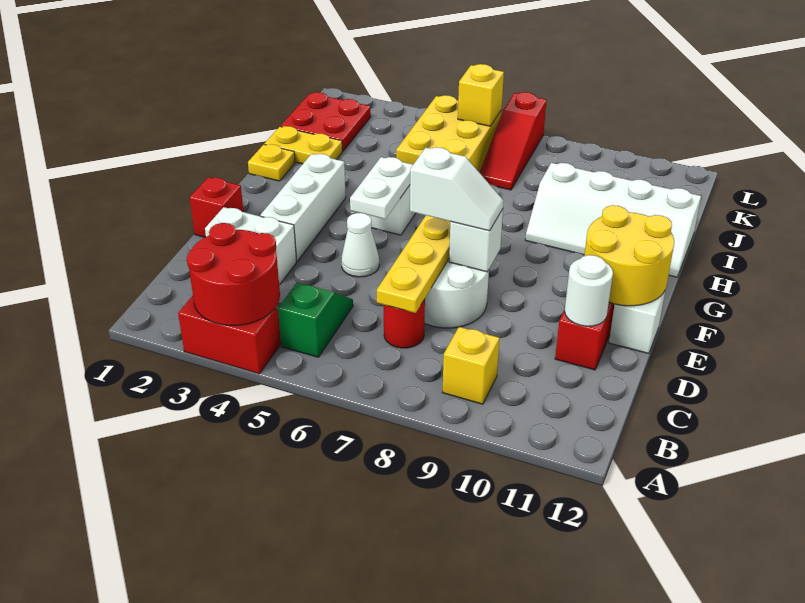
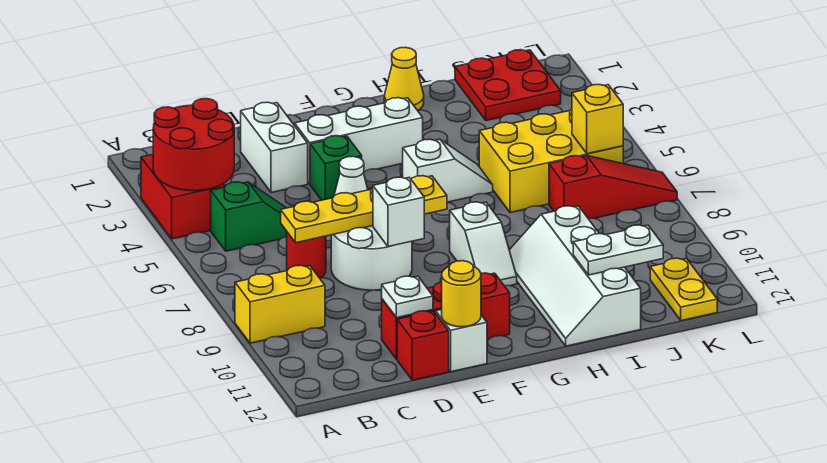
yellow brick B9 level 1 -> yellow brick A9:B9 level 1
white round brick D11 level 2 -> white plate D11 level 2
red brick E1 level 1 -> red brick D12 level 1
none -> green brick E4 level 1
white slope E7:E8 level 3 top 7 -> white slope G8:G9 level 1 top 8
yellow round brick E11:F12 level 2 -> yellow round brick E12 level 2
white plate F5:G5 level 2 -> white plate I11:J11 level 2
yellow plate H1 level 1 -> yellow cone H1 level 1
yellow plate I1:I2 level 1 -> yellow plate K11:K12 level 1
red slope J7:L7 level 1 top L -> red slope J7:L7 level 1 top J

